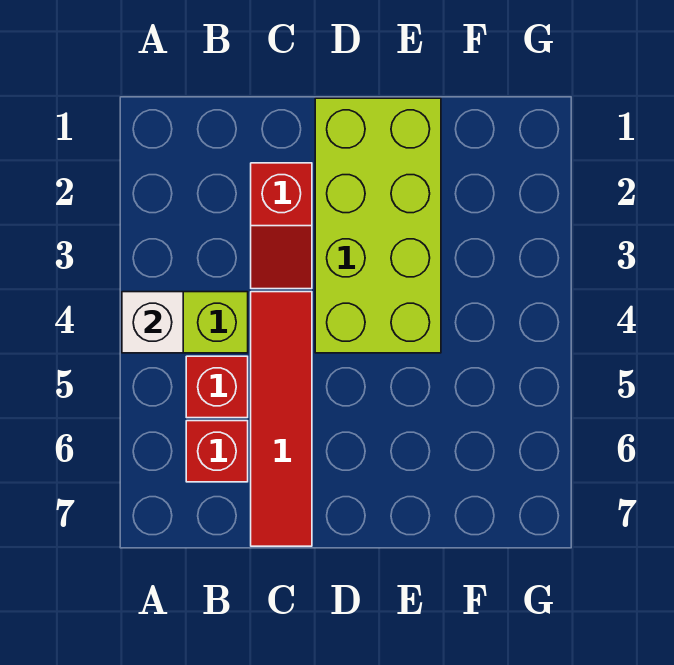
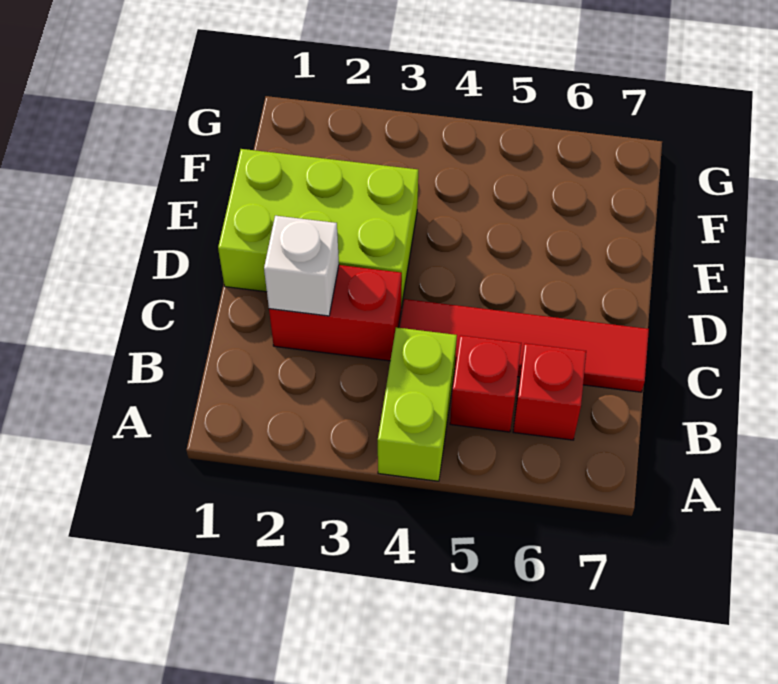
white brick A4 level 2 -> white brick C2 level 2
red slope C2:C3 level 1 top 2 -> red brick C2:C3 level 1
lime brick D1:E4 level 1 -> lime brick D1:E3 level 1

